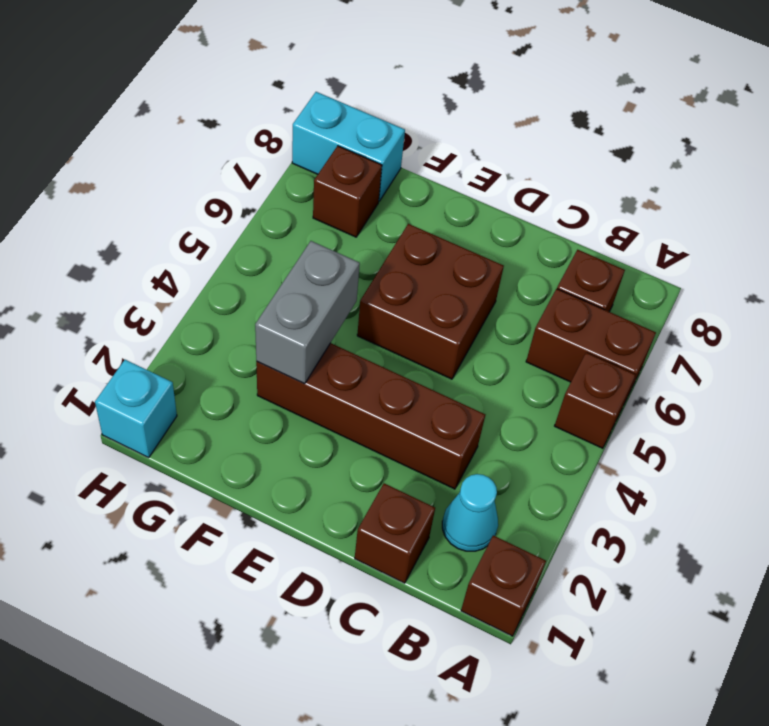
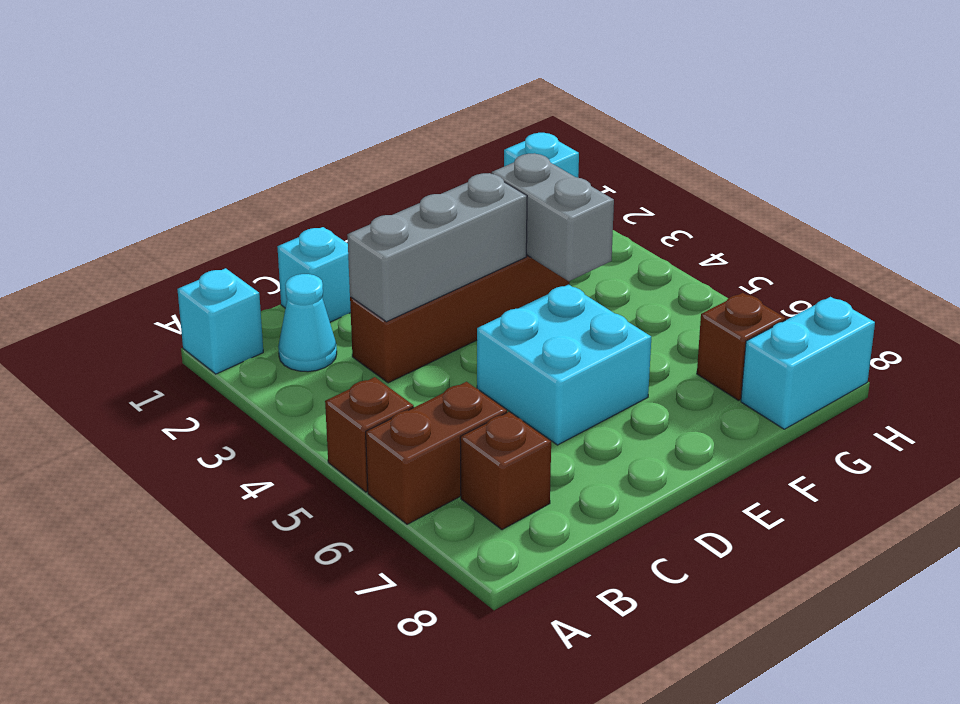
brown brick A1 level 1 -> cyan brick A1 level 1
brown brick C1 level 1 -> cyan brick C1 level 1
none -> grey brick C3:E3 level 2
brown brick D5:E6 level 1 -> cyan brick D5:E6 level 1

